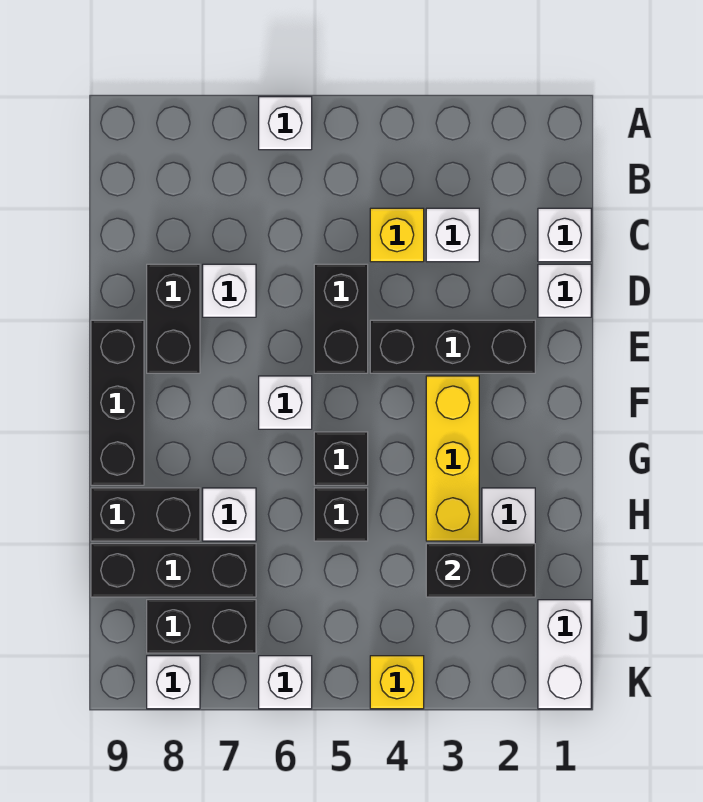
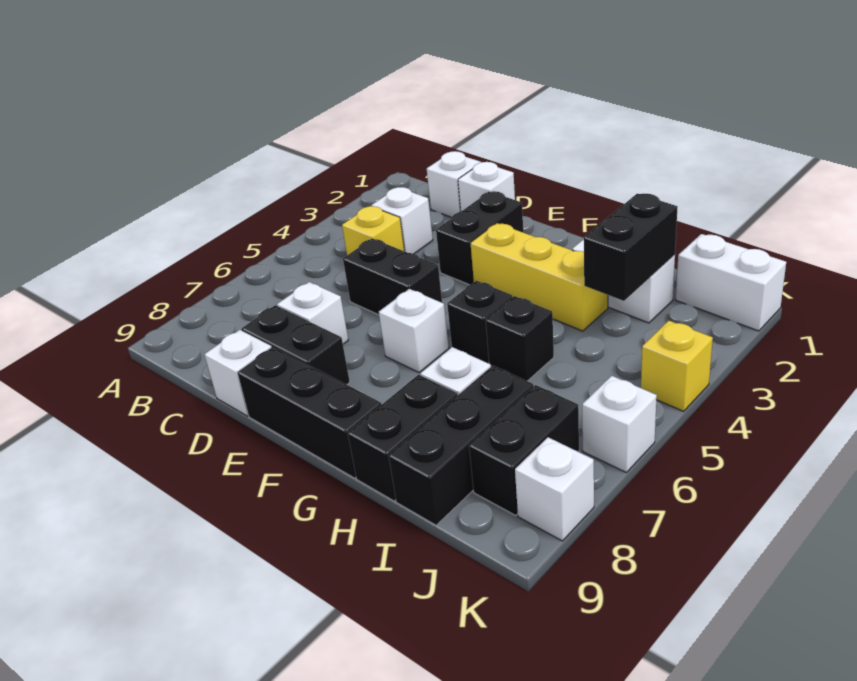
white brick A6 level 1 -> white brick D9 level 1
black brick E2:E4 level 1 -> black brick E2:E3 level 1

